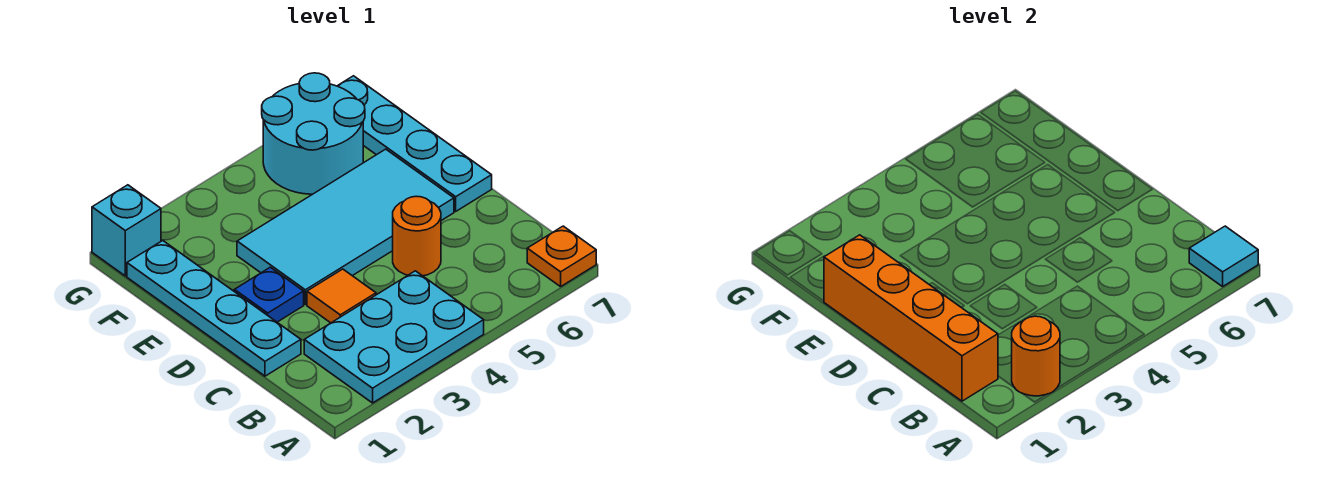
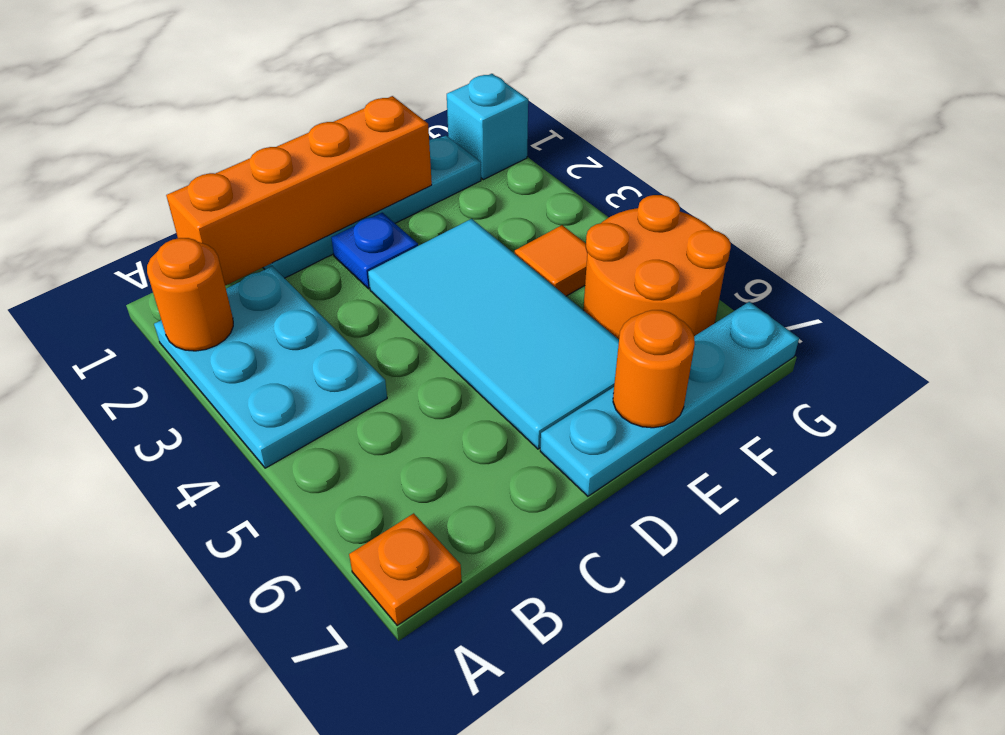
cyan tile A7 level 2 -> none
orange tile C3 level 1 -> orange tile F4 level 1
orange round brick C5 level 1 -> orange round brick E7 level 2
cyan round brick F5:G6 level 1 -> orange round brick F5:G6 level 1

